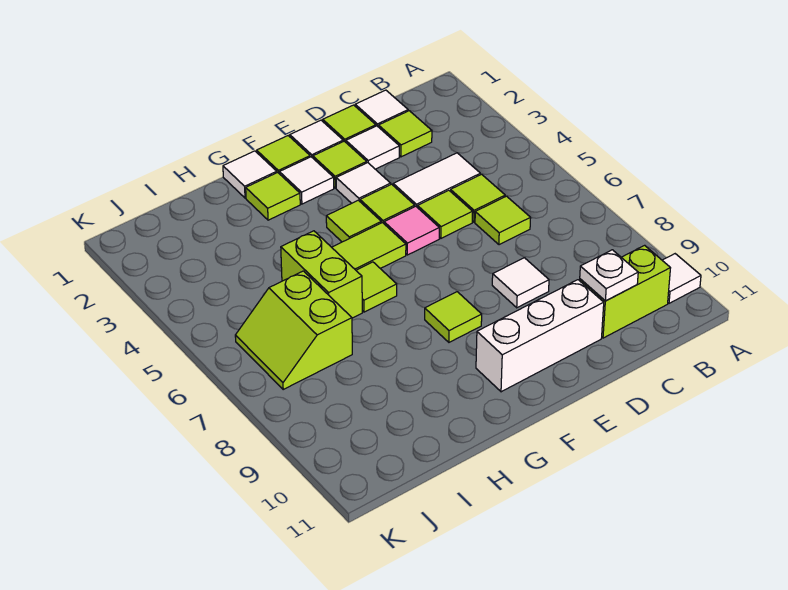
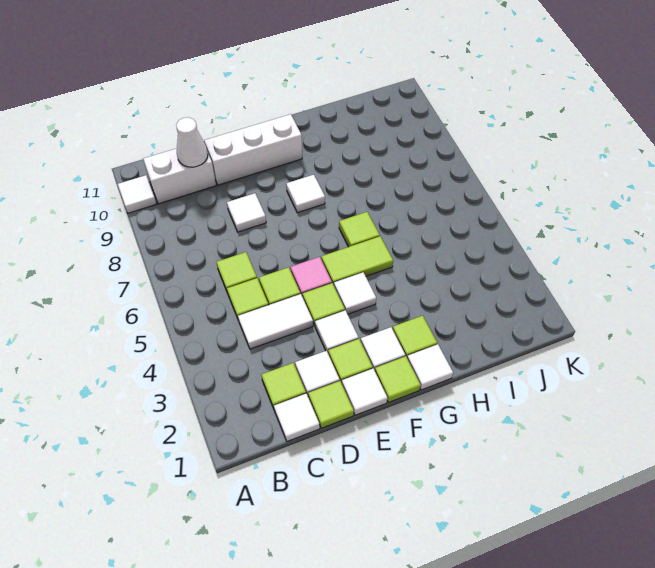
lime brick B10:C10 level 1 -> white brick B10:C10 level 1
white plate C10 level 2 -> white cone C10 level 2
lime tile F4 level 1 -> white tile F4 level 1
lime tile F8 level 1 -> white tile F8 level 1
lime brick H5:H6 level 1 -> none
lime slope I6:J7 level 1 top I -> none

